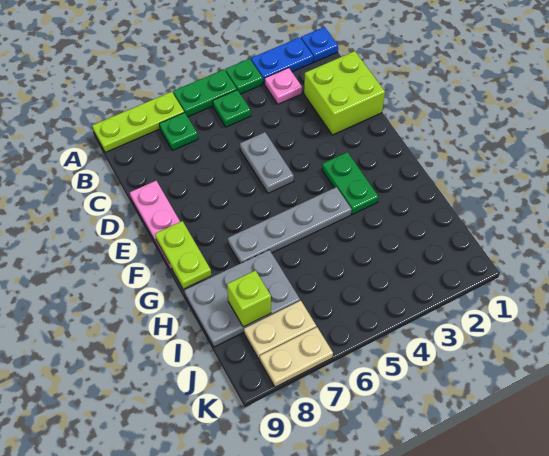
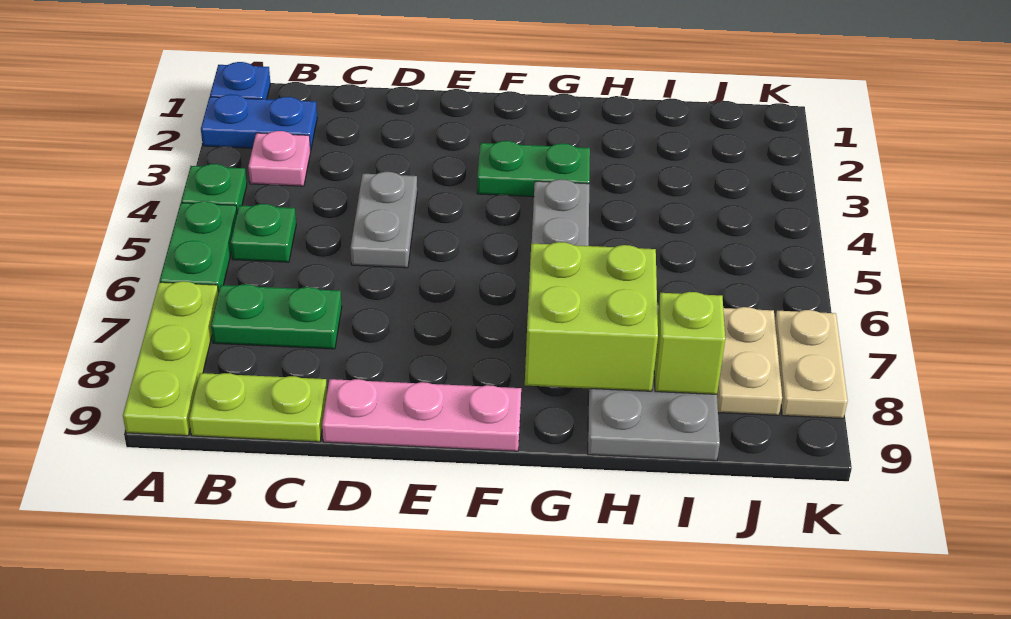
blue plate A2:A3 level 1 -> blue plate A2:B2 level 1
green plate B7 level 1 -> green plate B7:C7 level 1
lime brick C1:D2 level 1 -> lime brick G7:H8 level 2
grey plate D5:E5 level 1 -> grey plate D4:D5 level 1
lime plate F9:G9 level 2 -> lime plate B9:C9 level 1

